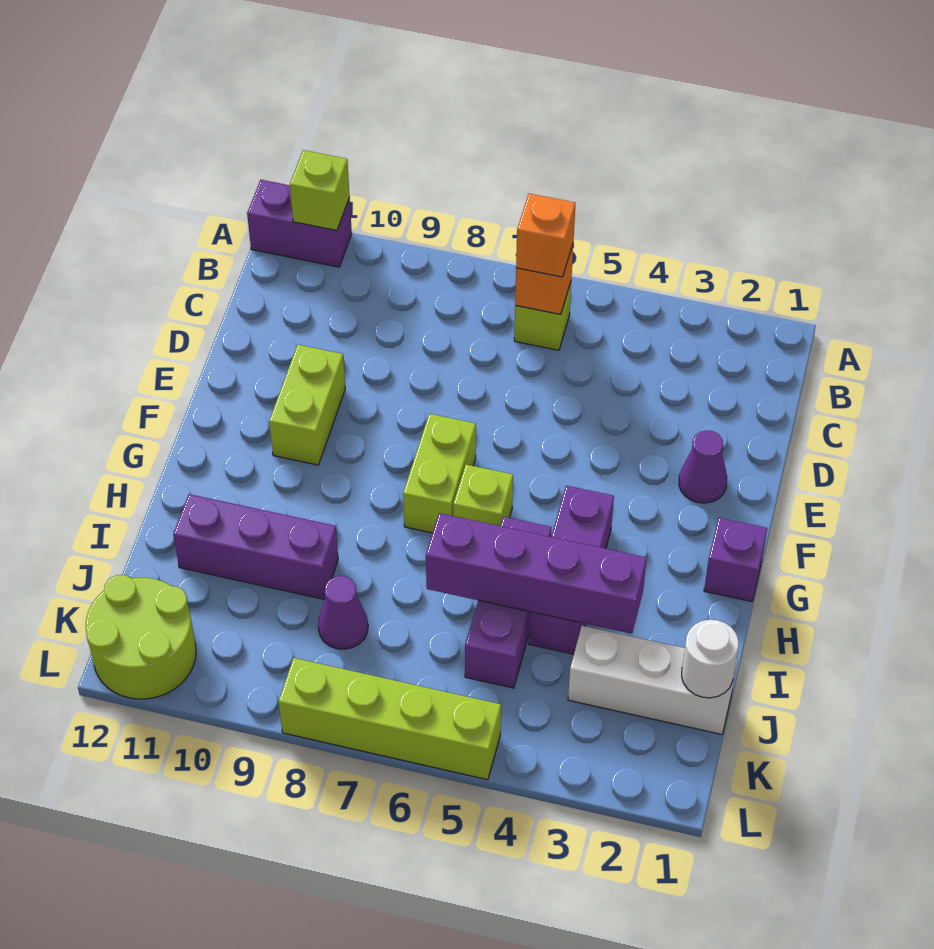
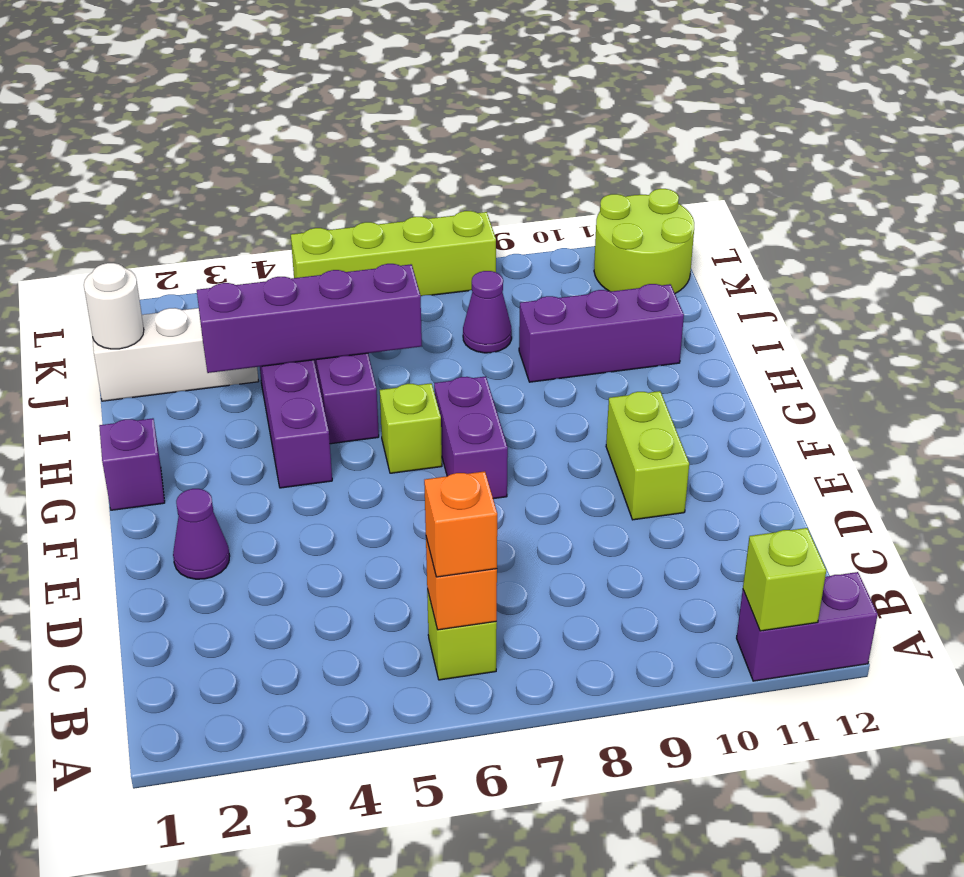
lime brick F7:G7 level 1 -> purple brick F7:G7 level 1

